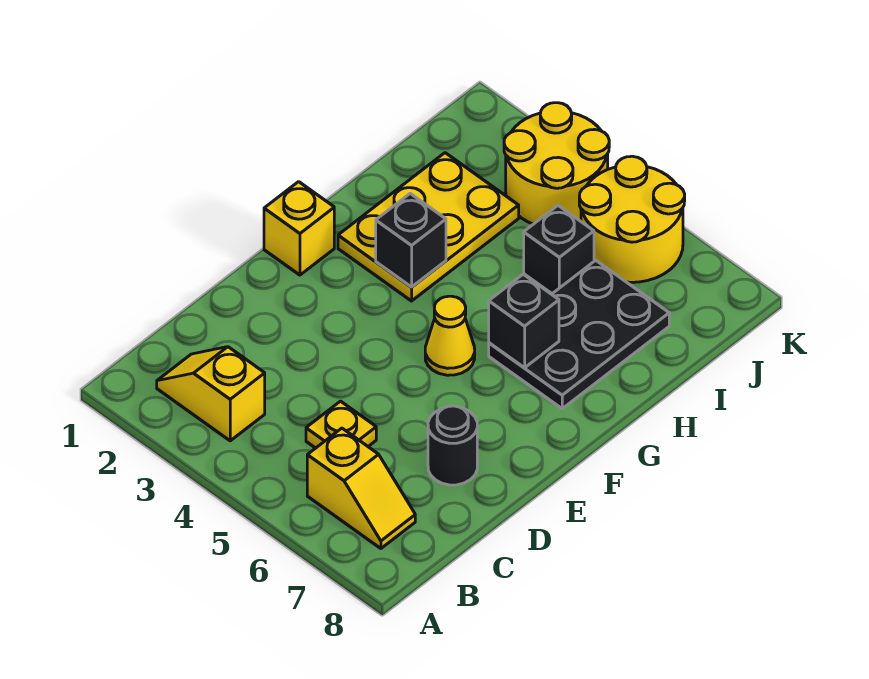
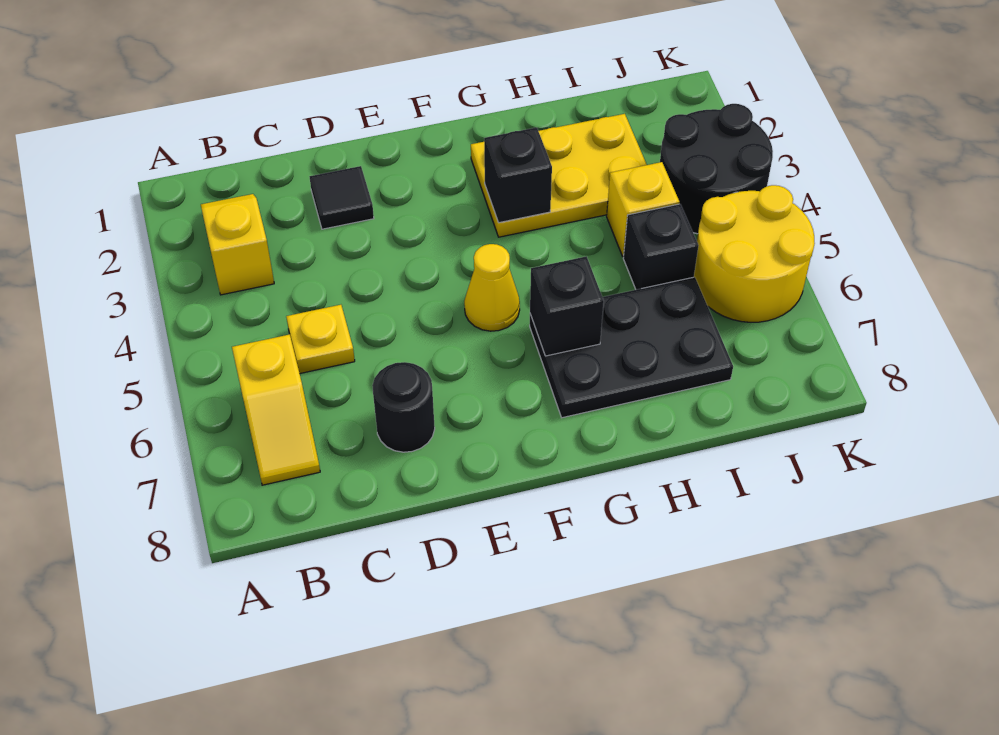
none -> black tile D2 level 1
yellow brick F1 level 1 -> yellow brick I4 level 1
yellow round brick J3:K4 level 1 -> black round brick J3:K4 level 1

